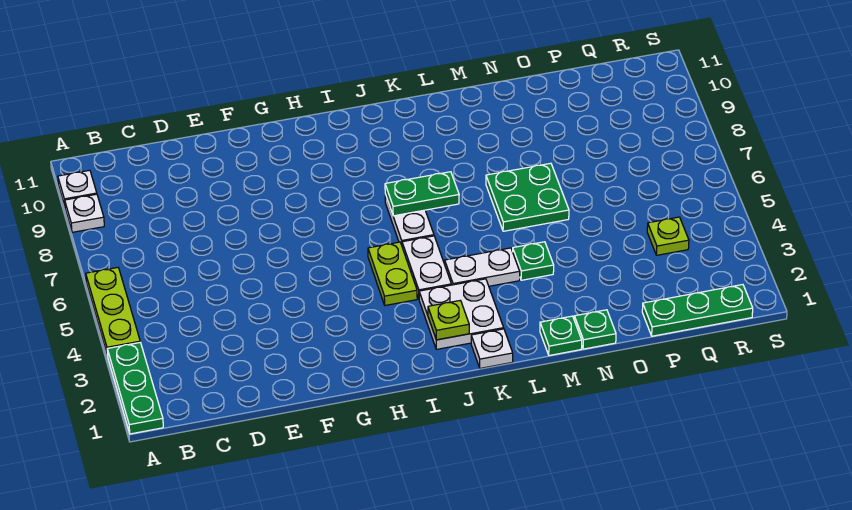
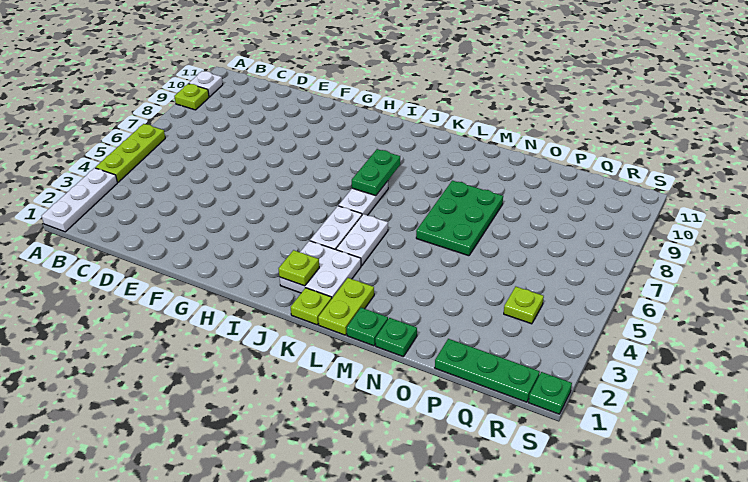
green plate A1:A3 level 1 -> white plate A1:A3 level 1
white plate A9 level 1 -> lime plate A9 level 1
lime plate I4:I5 level 1 -> lime plate L1:L2 level 1
green plate J7:K7 level 2 -> green plate J7:J8 level 2
white plate K1 level 1 -> lime plate K1 level 1
white plate K4:L4 level 1 -> white plate K4:K5 level 1
green plate M4 level 1 -> green plate S1 level 1
green plate M6:N7 level 1 -> green plate M6:N8 level 1

